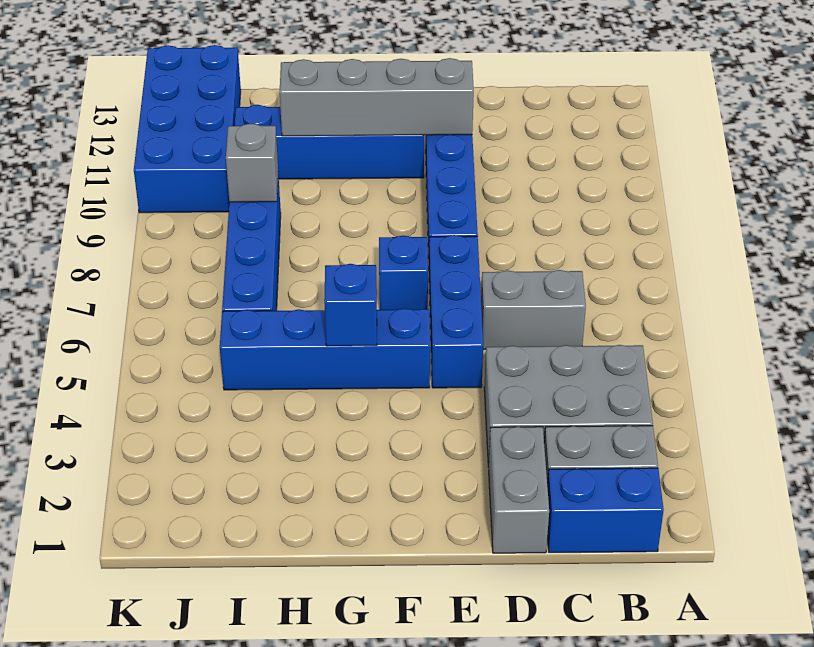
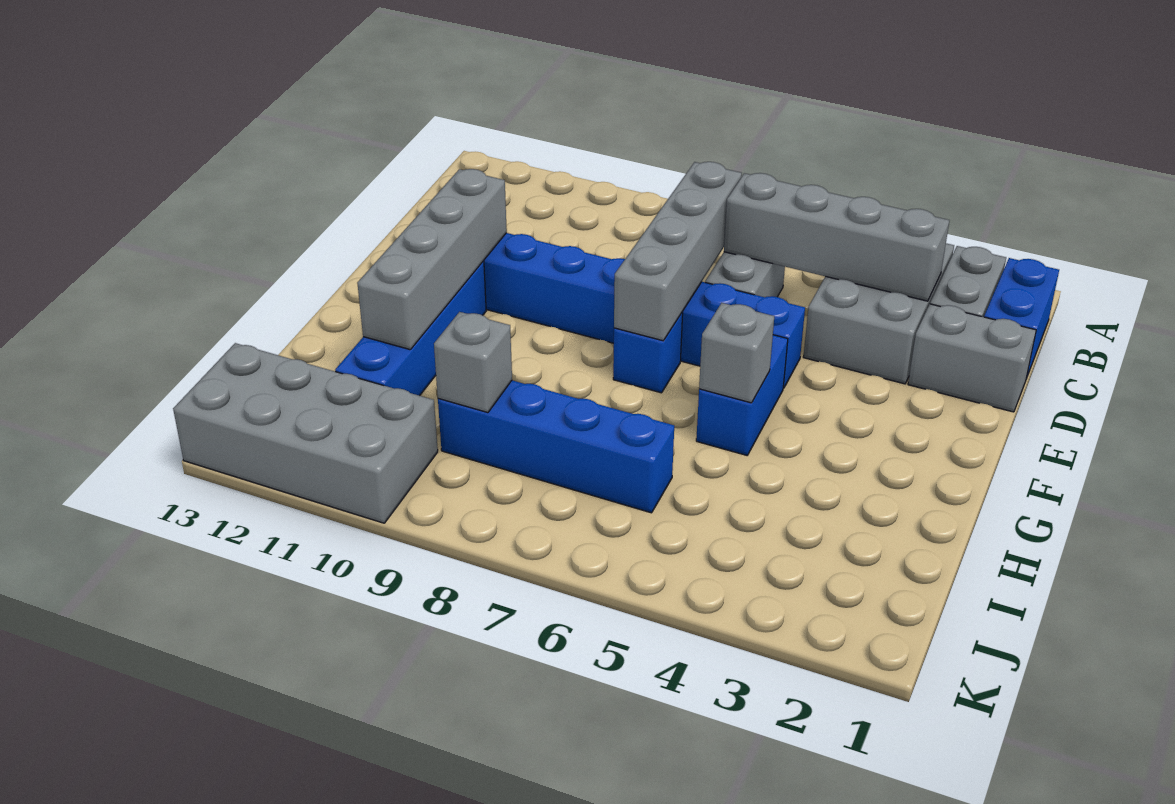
none -> grey brick C3:C6 level 2
none -> grey brick C7:F7 level 2
blue brick F5:I5 level 1 -> blue brick F5:G5 level 1
blue brick G5 level 2 -> grey brick G5 level 2
blue brick J10:K13 level 1 -> grey brick J10:K13 level 1

